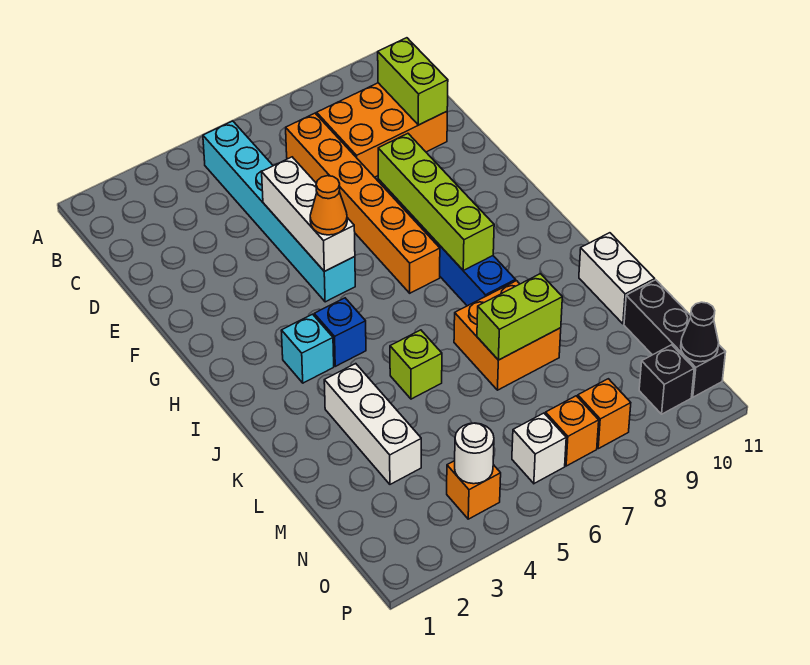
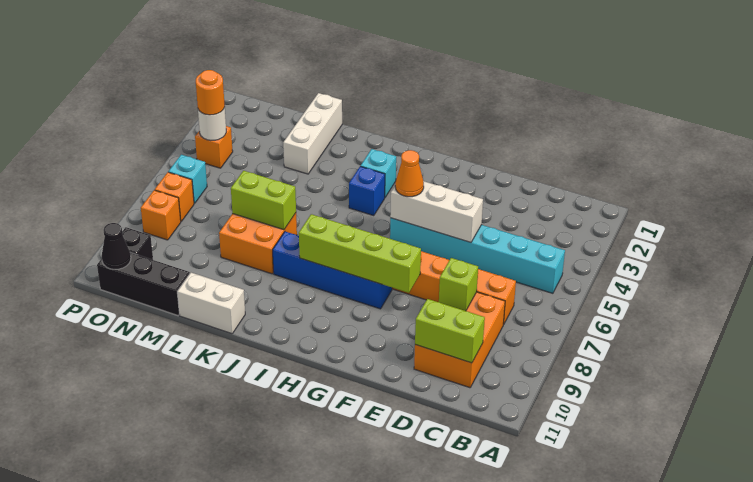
white brick K3:M3 level 1 -> white brick L1:L3 level 1
lime brick K5 level 1 -> lime brick D8 level 2
lime brick L7:L8 level 2 -> lime brick K7:L7 level 2
none -> orange round brick O4 level 3
white brick O6 level 1 -> cyan brick O6 level 1

